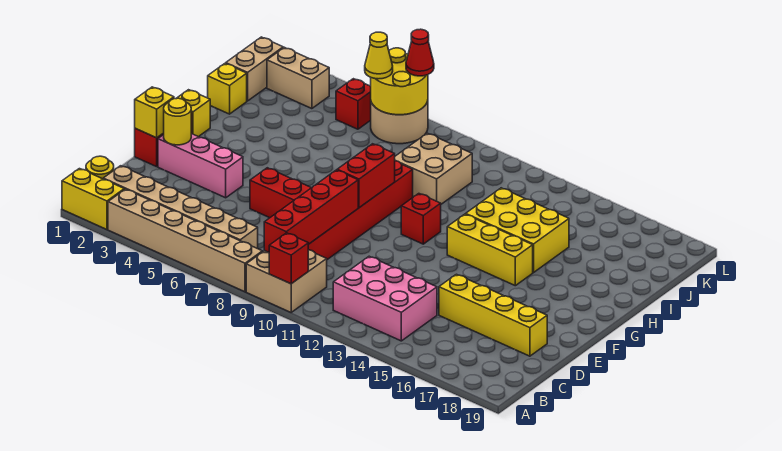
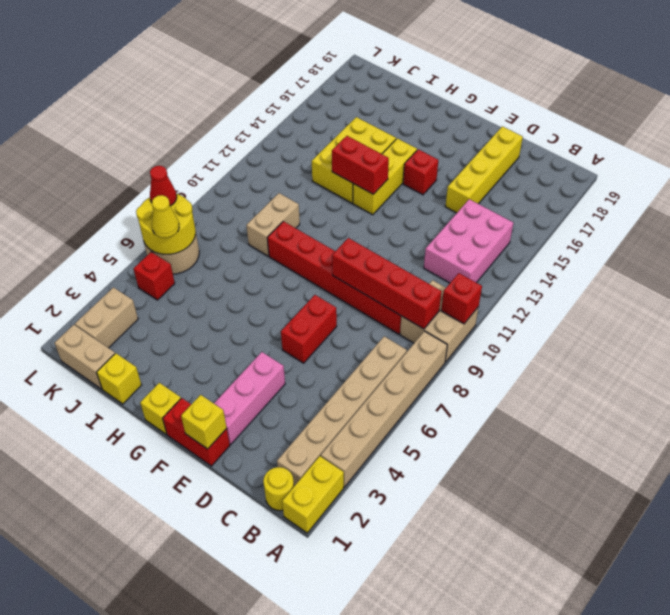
yellow round brick E2 level 2 -> none
red brick F9:G9 level 2 -> red brick G13:H13 level 2
red brick G11 level 1 -> red brick F15 level 1
tan brick I9:J10 level 1 -> tan brick I9:I10 level 1

